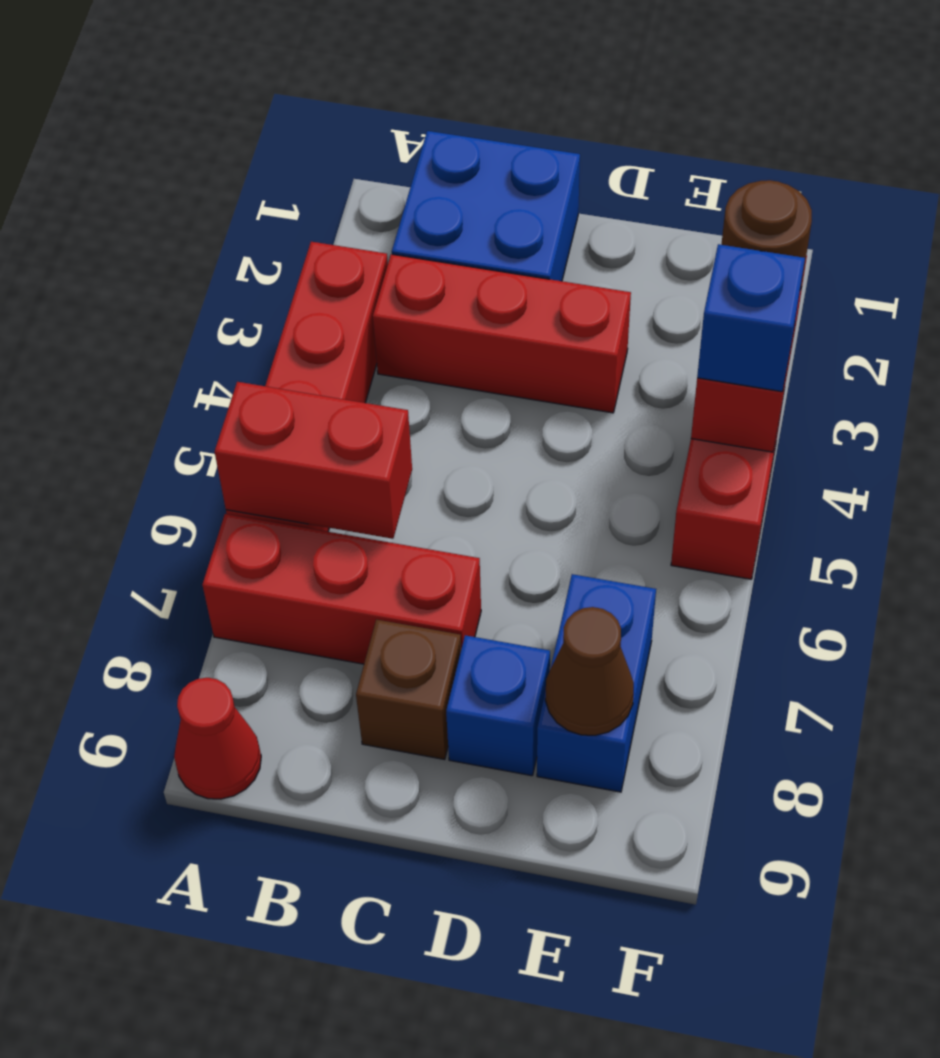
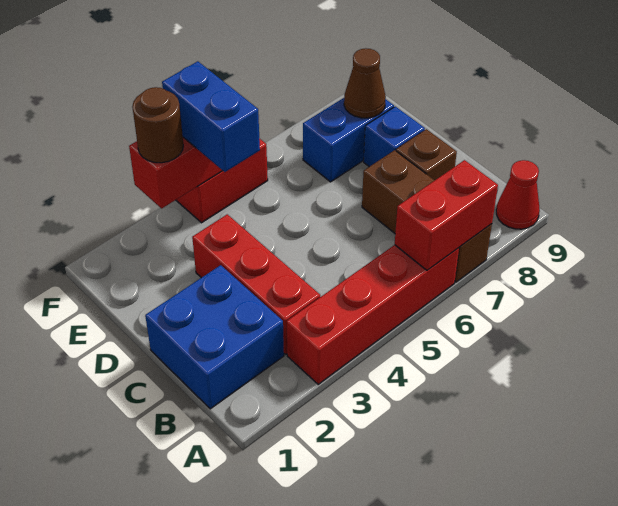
red brick A6:B6 level 2 -> red brick A6:A7 level 2
red brick A7:C7 level 1 -> brown brick A7:C7 level 1
blue brick F4 level 3 -> blue brick E4:F4 level 3

